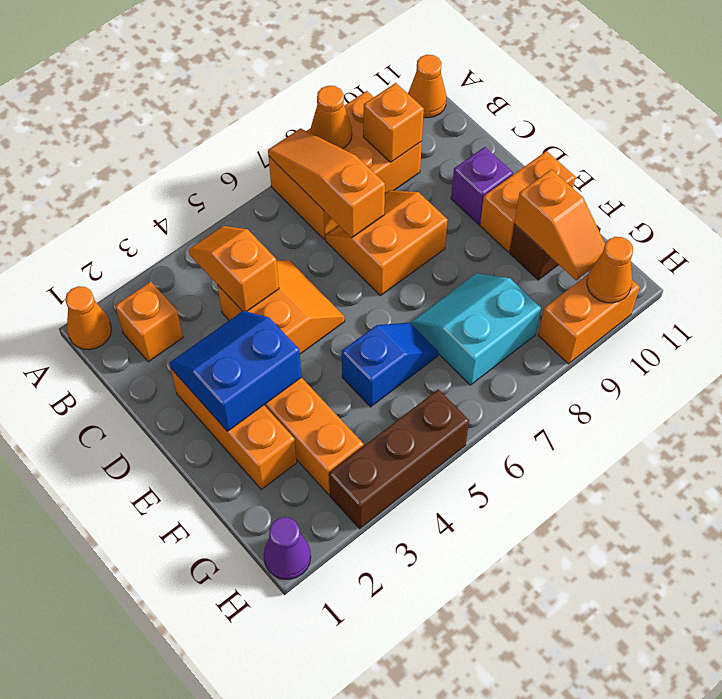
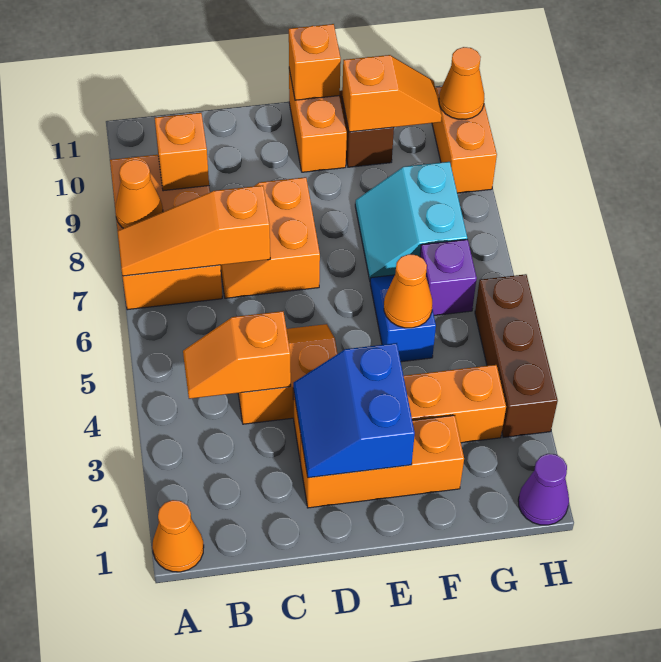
orange cone A11 level 1 -> orange cone F5 level 2
orange brick B2 level 1 -> orange brick E11 level 2
purple brick D10 level 1 -> purple brick G6 level 1

